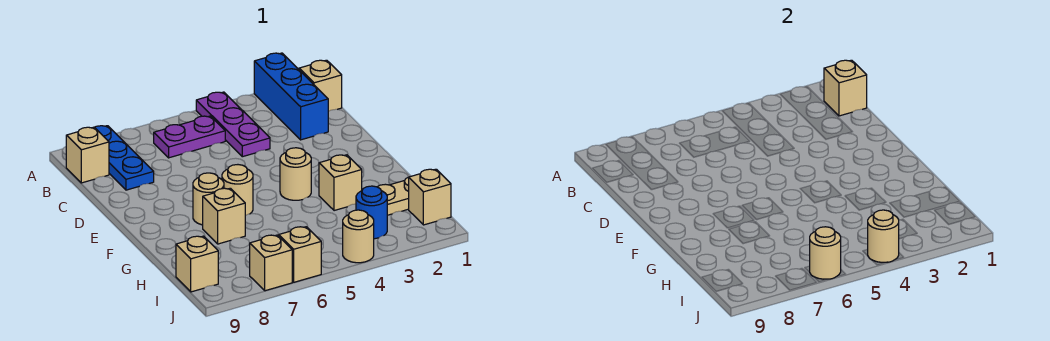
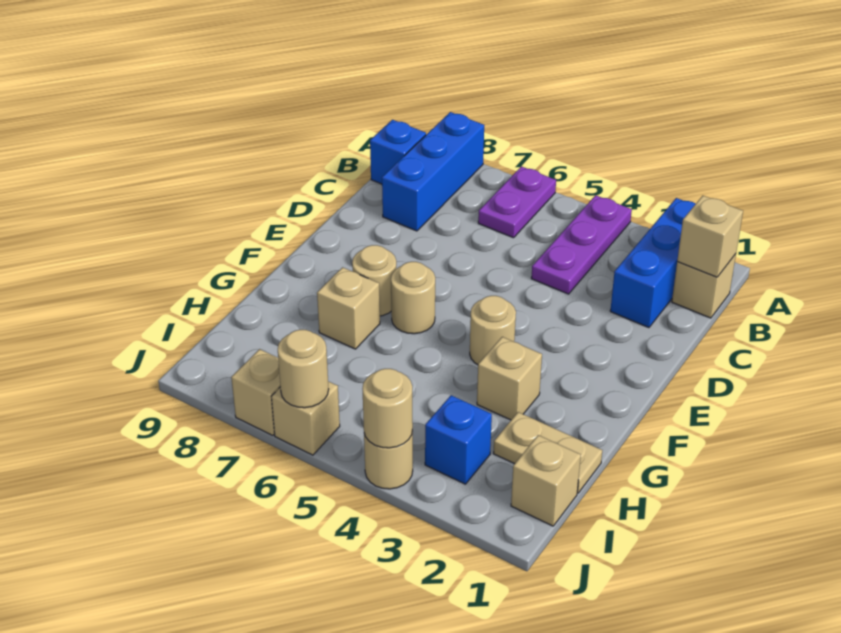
blue plate A8:C8 level 1 -> blue brick A8:C8 level 1
purple plate B5:B6 level 1 -> purple plate A6:B6 level 1
tan brick B9 level 1 -> blue brick B9 level 1
blue round brick I3 level 1 -> blue brick I3 level 1
tan brick I9 level 1 -> none

